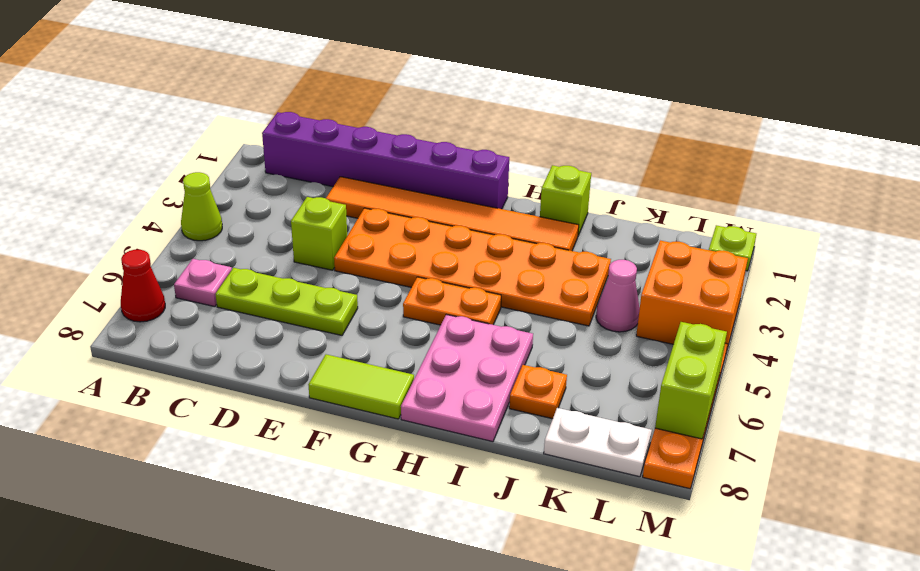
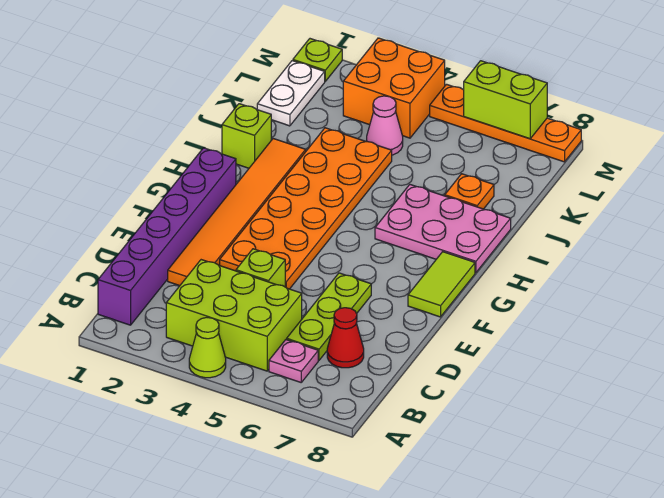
red cone A7 level 1 -> red cone C7 level 1
none -> lime brick B3:C5 level 1
orange plate G5:H5 level 1 -> none
white plate K8:L8 level 1 -> white plate K1:L1 level 1

